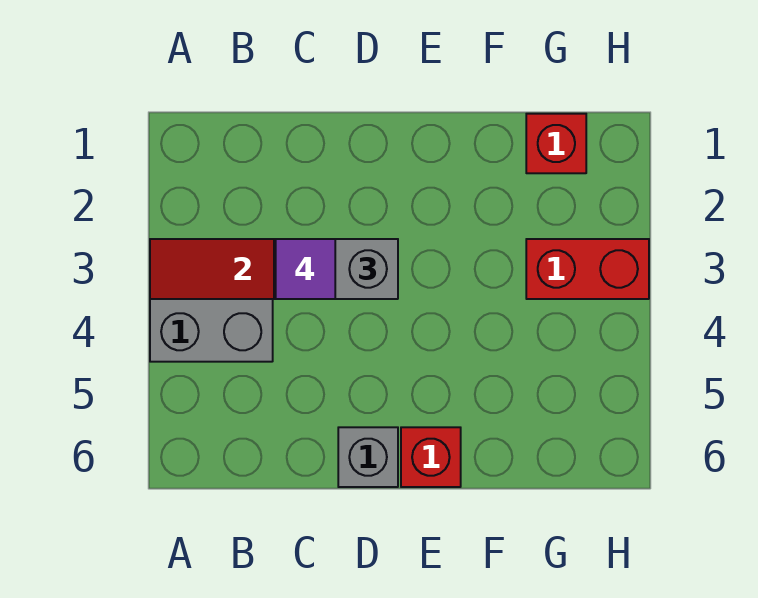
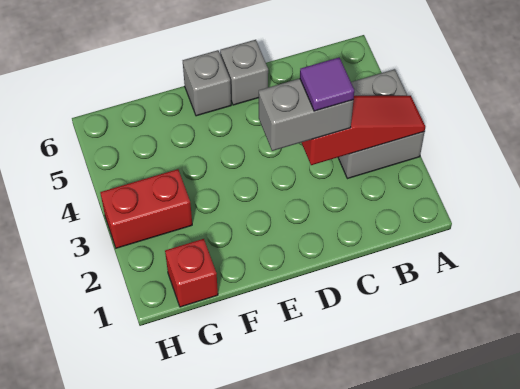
red brick E6 level 1 -> grey brick E6 level 1

